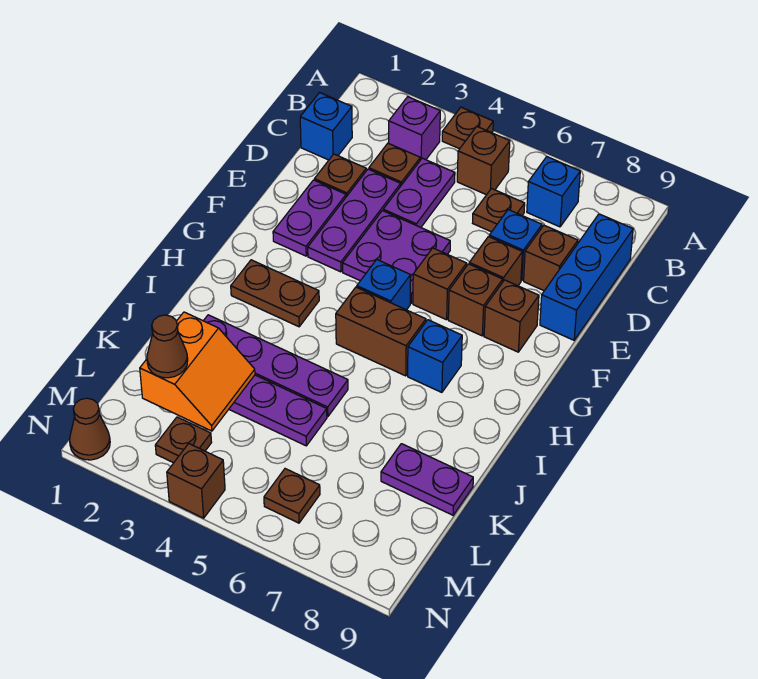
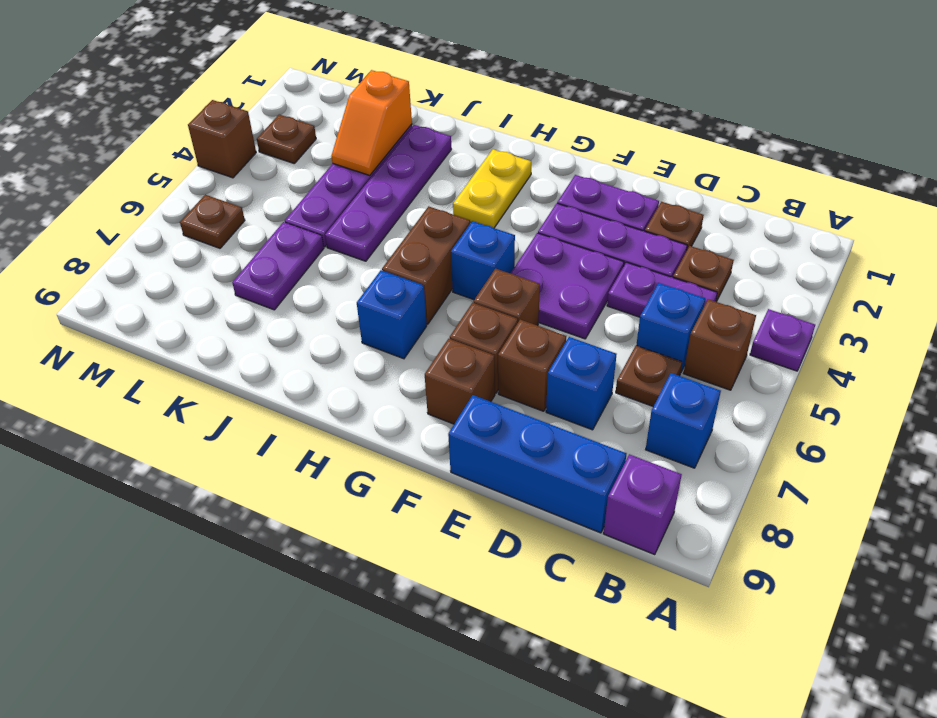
brown plate A4 level 1 -> purple plate A4 level 1
purple brick B3 level 1 -> purple brick B9 level 1
blue brick C1 level 1 -> blue brick C5 level 1
brown brick D8 level 1 -> none
brown plate H2:H3 level 1 -> yellow plate H2:H3 level 1
orange slope K2:L3 level 2 top 2 -> orange slope K2:K3 level 2 top 2
purple plate K8:K9 level 1 -> purple plate K6:K7 level 1
brown cone L2 level 3 -> none
brown cone N1 level 1 -> none

